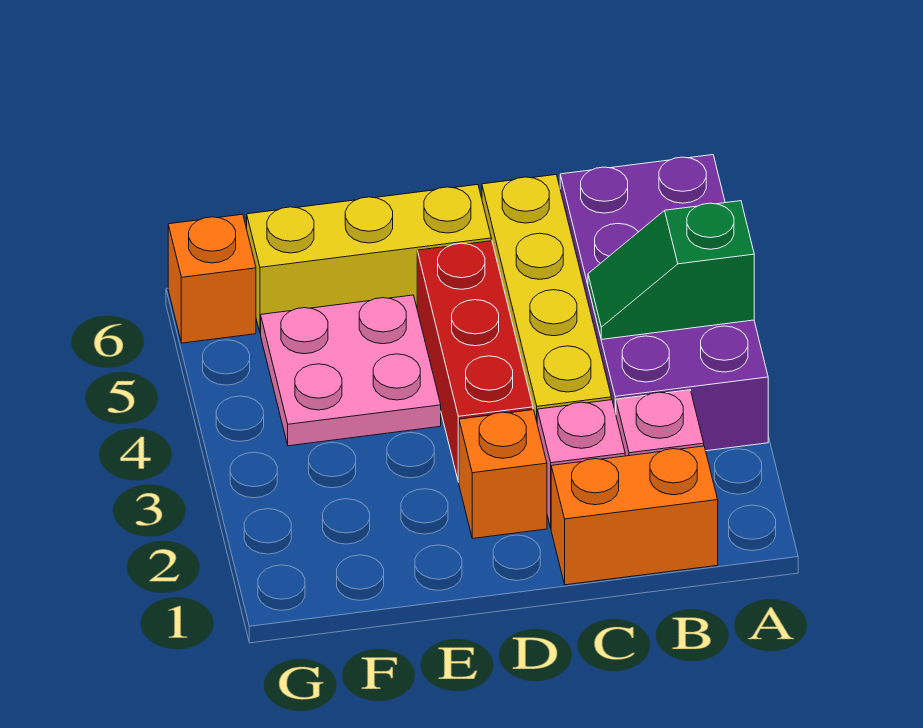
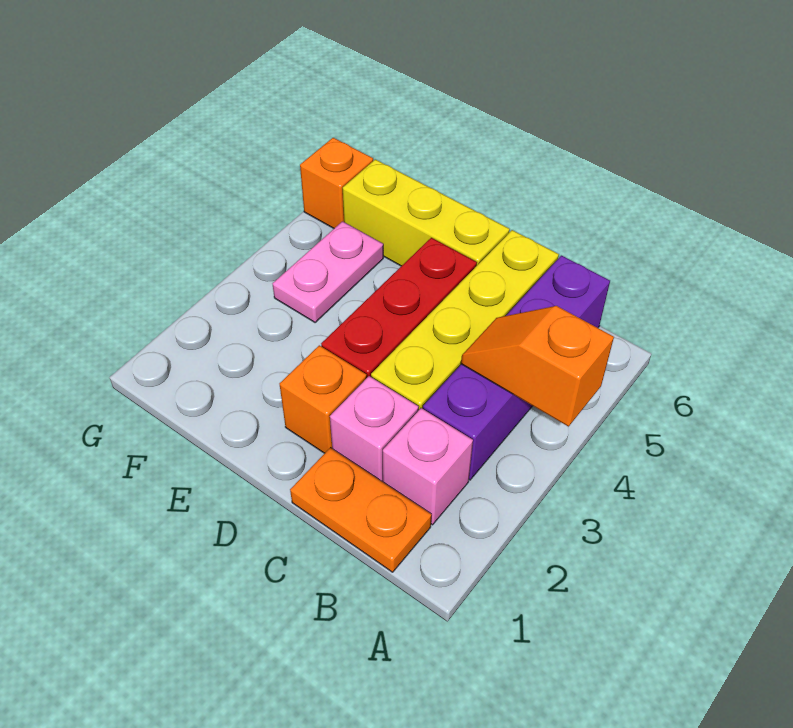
purple brick A3:B6 level 1 -> purple brick B3:B6 level 1
green slope A4:B4 level 2 top A -> orange slope A4:B4 level 2 top A
orange brick B1:C1 level 1 -> orange plate B1:C1 level 1
pink plate E4:F5 level 1 -> pink plate F4:F5 level 1

